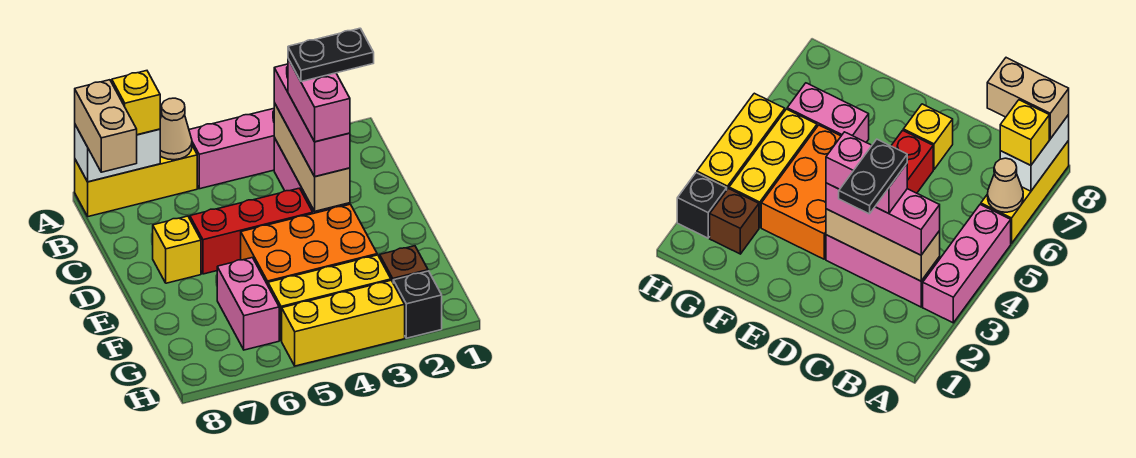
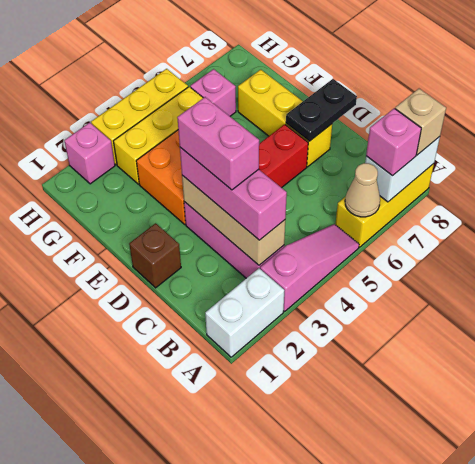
none -> white brick A1:A2 level 1
pink brick A3:A5 level 1 -> pink slope A3:A5 level 1 top 3
yellow brick A7 level 3 -> pink brick A7 level 3
tan brick A8:B8 level 3 -> tan brick A8 level 3
black plate C2:C3 level 5 -> black plate D7:D8 level 2
yellow brick D7 level 1 -> yellow brick D7:F7 level 1
pink brick F6:G6 level 1 -> pink brick G6 level 1
brown brick G2 level 1 -> brown brick D1 level 1
black brick H2 level 1 -> pink brick H2 level 1

